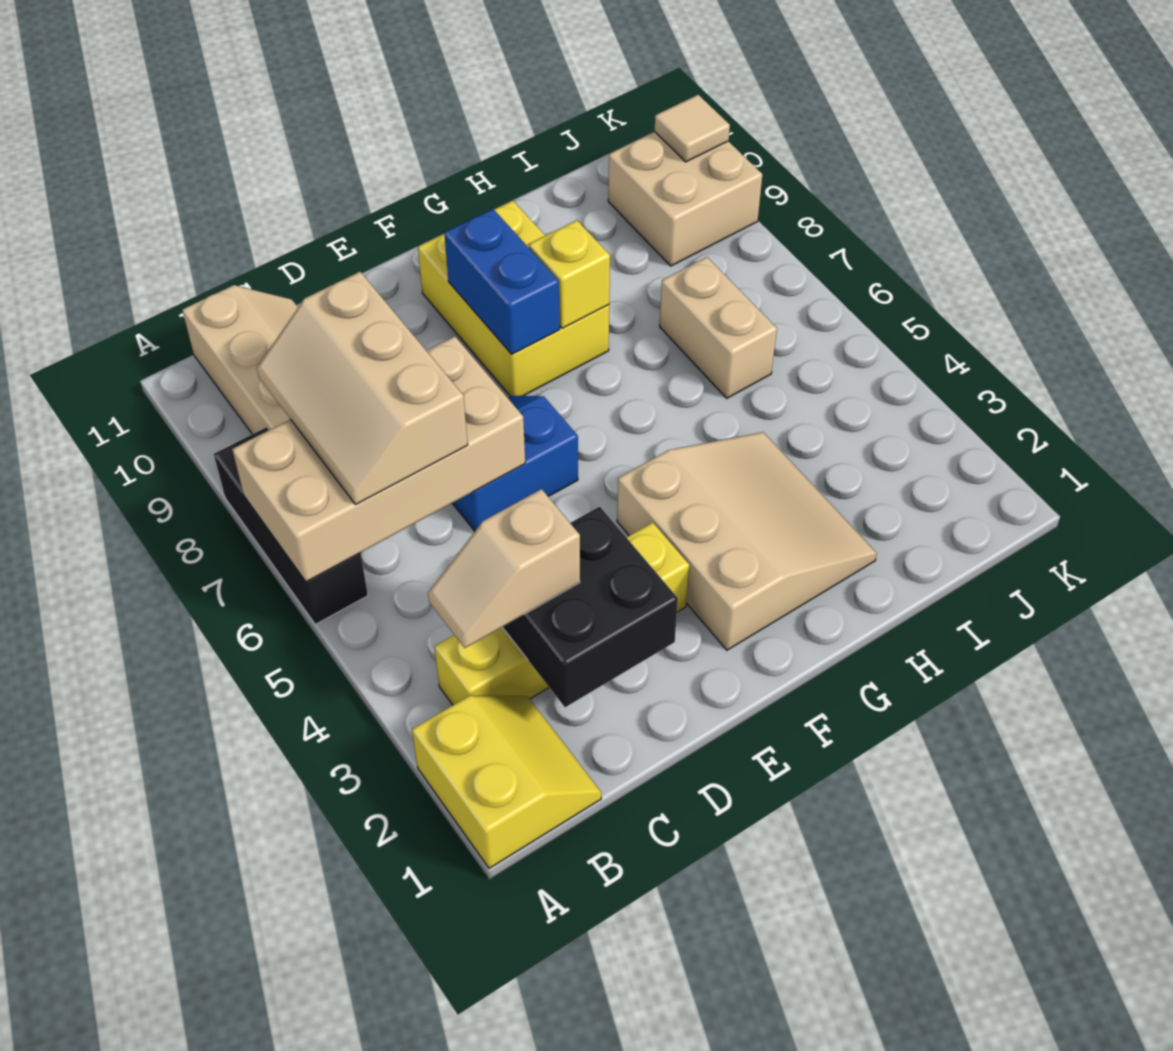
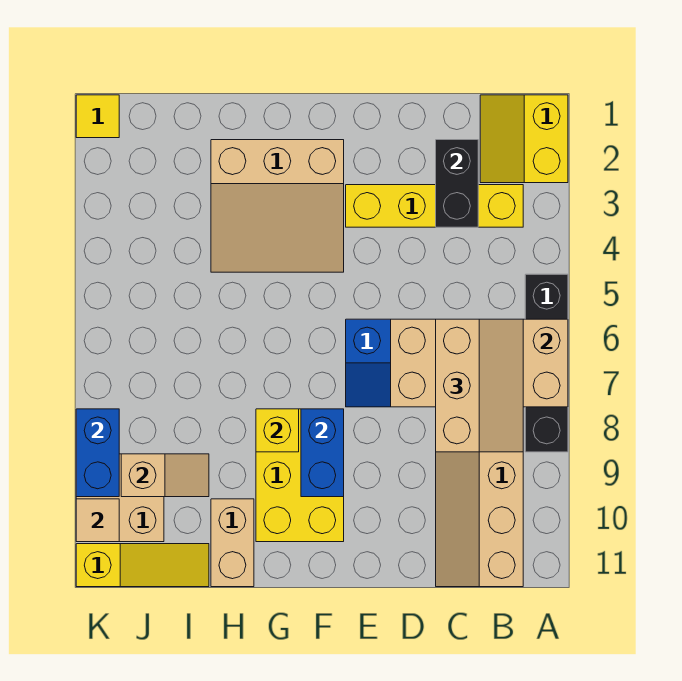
black brick A6:A8 level 1 -> black brick A5:A8 level 1
tan slope B3:C3 level 3 top C -> tan slope I9:J9 level 2 top J
black brick C2:D3 level 2 -> black brick C2:C3 level 2
tan slope F2:H4 level 1 top F -> tan slope F2:H4 level 1 top 2
tan brick I6:I7 level 1 -> tan brick H10:H11 level 1
none -> yellow slope I11:K11 level 1 top K
none -> yellow tile K1 level 1
none -> blue brick K8:K9 level 2

